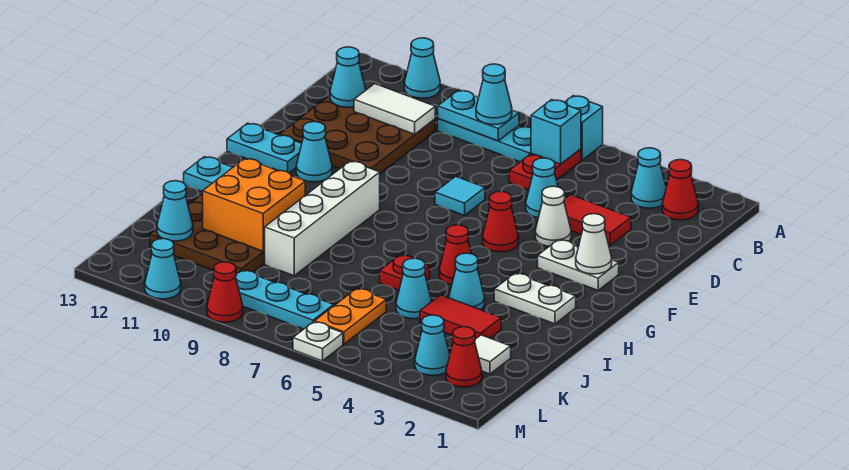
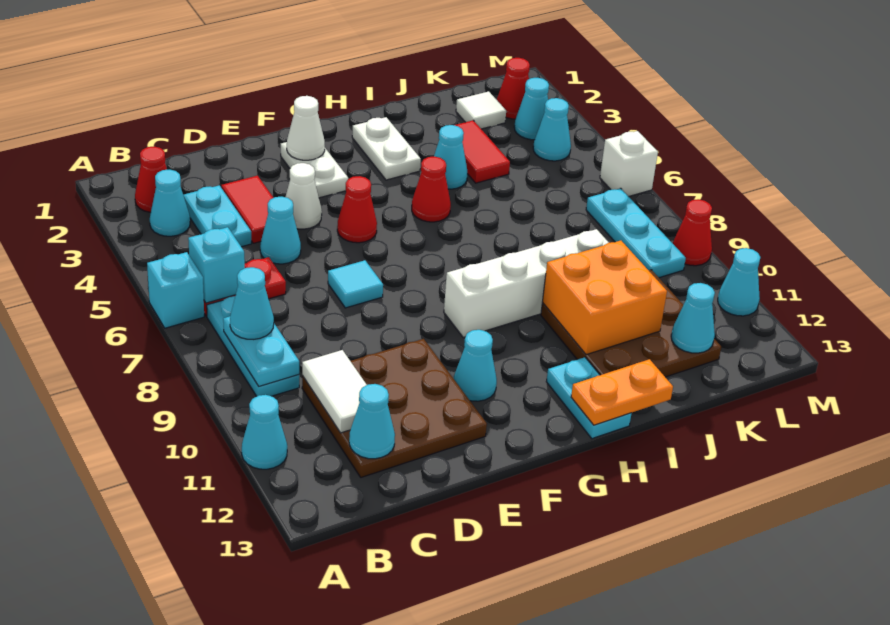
cyan plate F12:F13 level 1 -> cyan plate C3:C4 level 1
red plate I6 level 1 -> none
cyan cone J5 level 1 -> cyan cone L4 level 1
orange plate K6:L6 level 1 -> orange plate H13:I13 level 2
white plate M6 level 1 -> white brick M6 level 1

